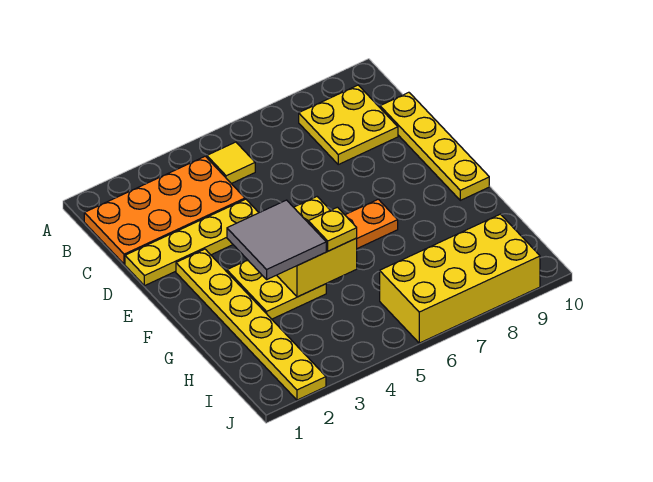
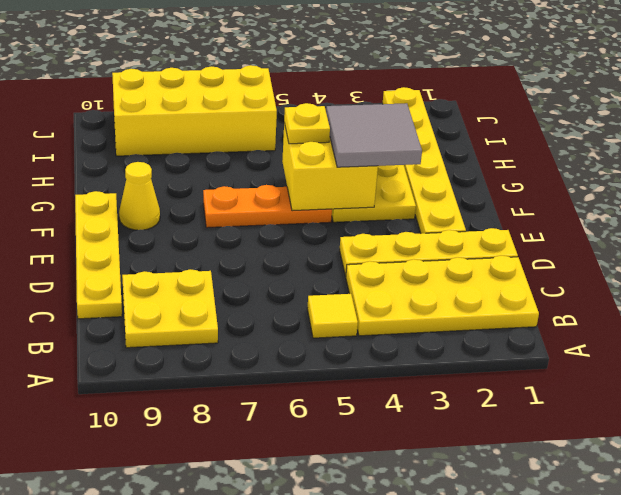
orange plate B1:C4 level 1 -> yellow plate B1:C4 level 1
none -> yellow cone F9 level 1

